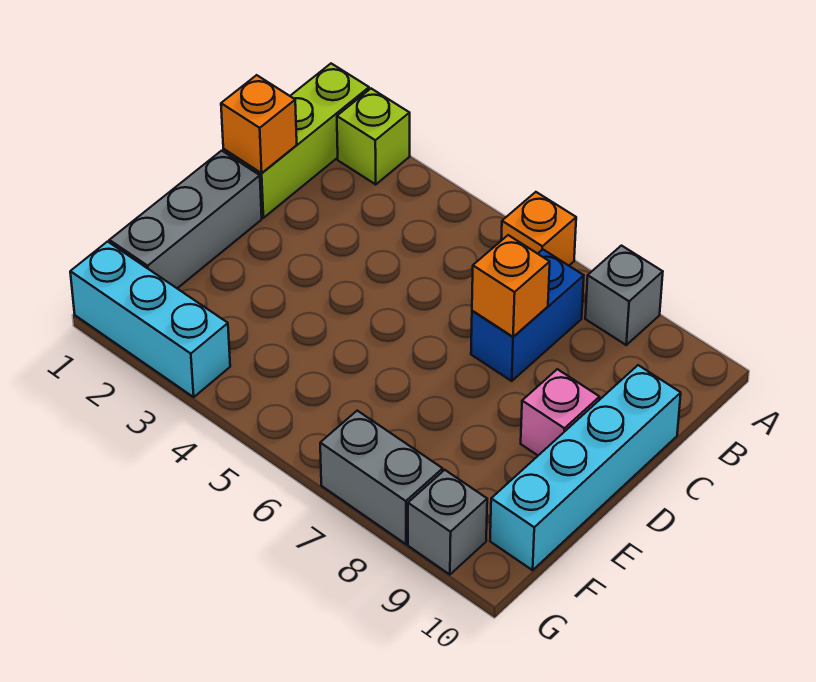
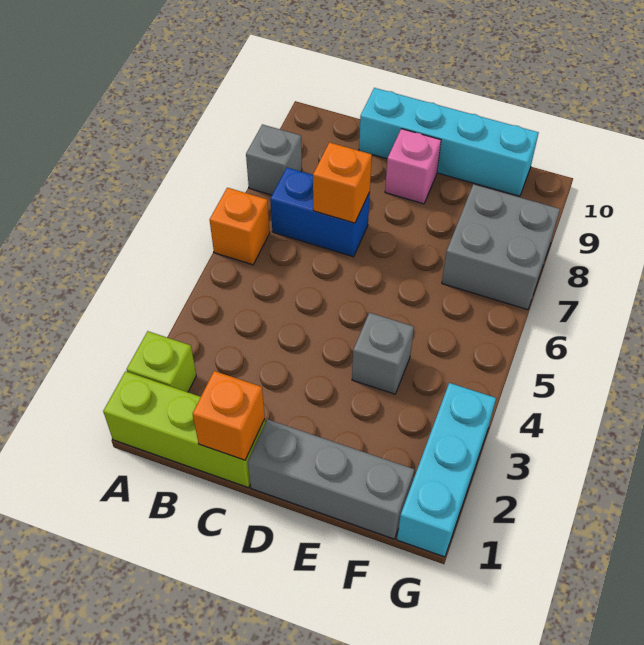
grey brick G7:G8 level 1 -> grey brick F7:G8 level 1
grey brick G9 level 1 -> grey brick E4 level 1

